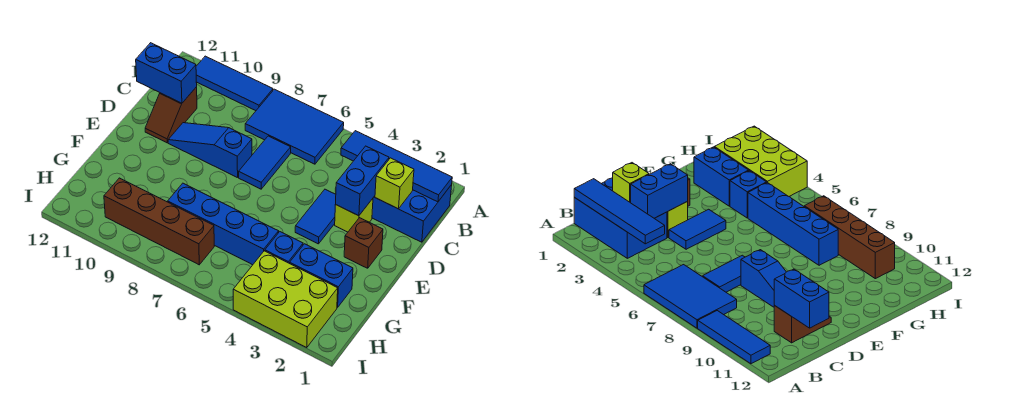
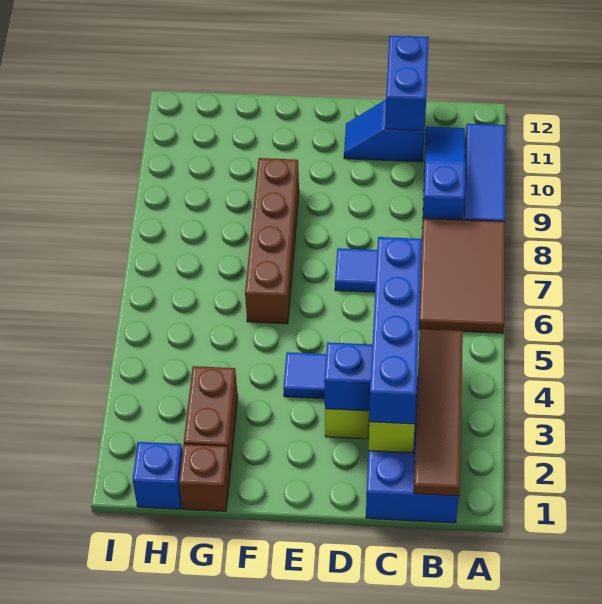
blue tile A6:B8 level 1 -> brown tile A6:B8 level 1
blue tile B1:B4 level 2 -> brown tile B1:B4 level 2
brown slope C11:D11 level 1 top C -> blue slope C11:D11 level 1 top C
blue slope D8:D10 level 1 top 8 -> blue slope B9:B11 level 1 top 9
brown brick E2 level 1 -> brown brick G1 level 1
blue brick G2:G3 level 1 -> brown brick G2:G3 level 1
blue brick G4 level 1 -> blue brick H1 level 1
blue brick G5:G8 level 1 -> blue brick C2:C5 level 3
lime brick H2:I4 level 1 -> none
brown brick H7:H10 level 1 -> brown brick F6:F9 level 1

